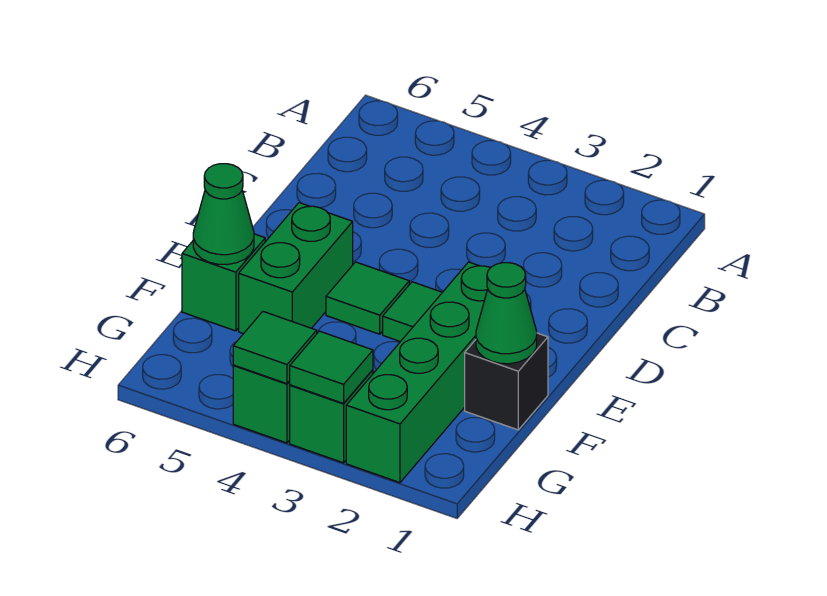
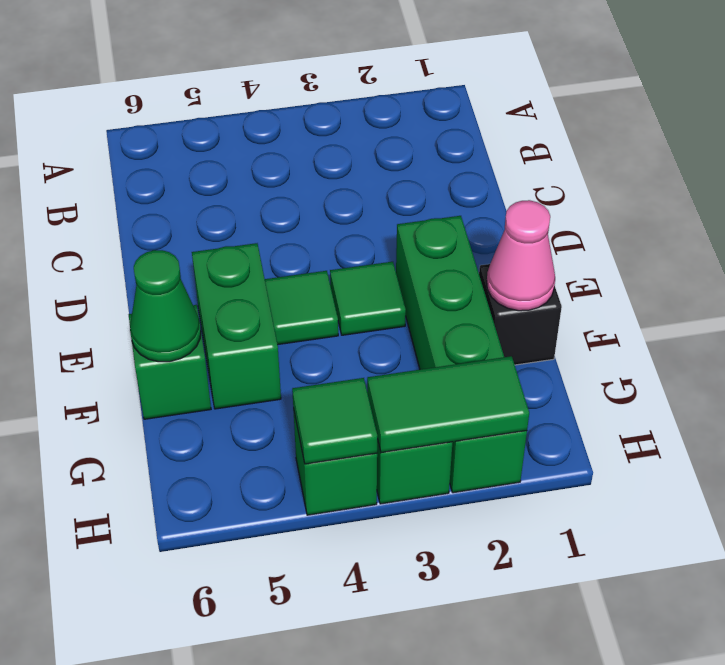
green cone F1 level 2 -> pink cone F1 level 2
green tile H3 level 2 -> green tile H2:H3 level 2

